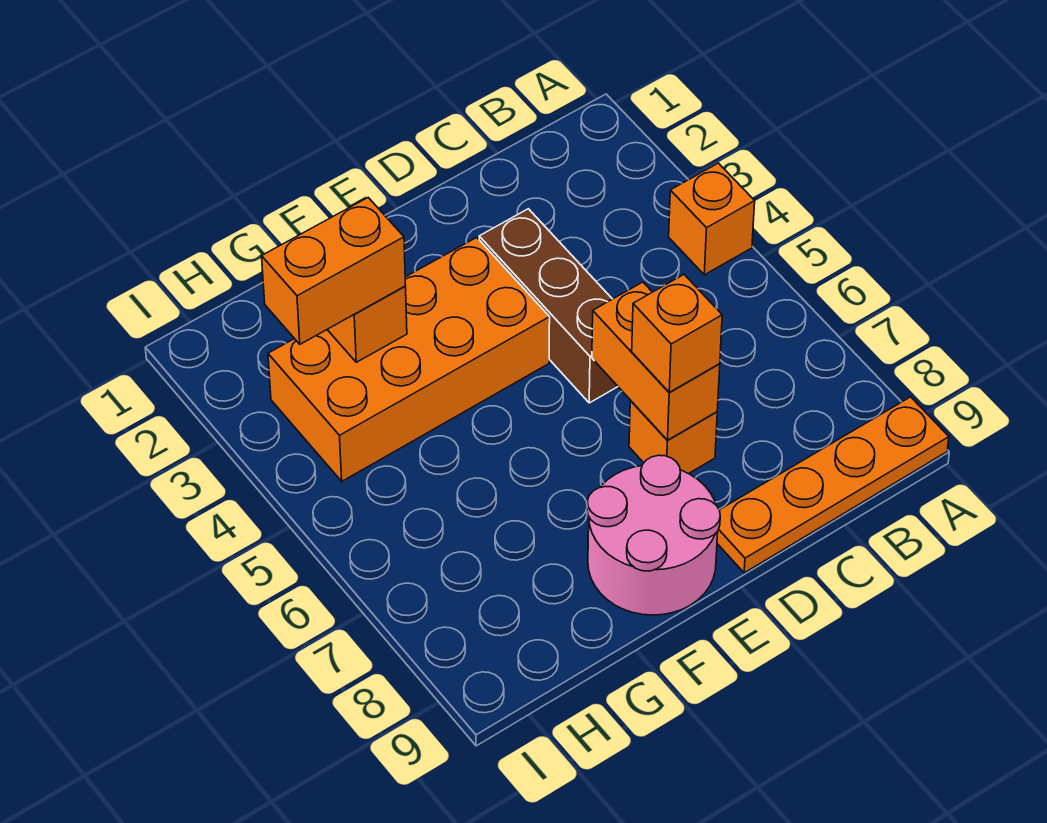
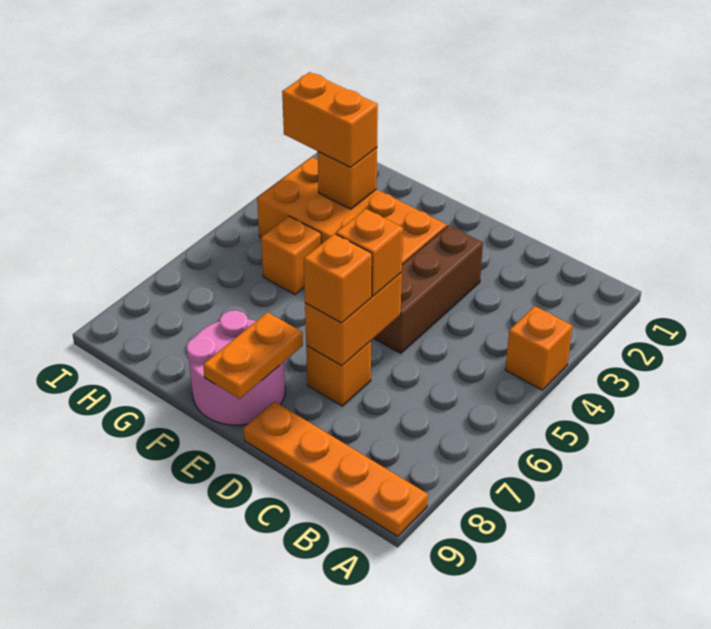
none -> orange brick D6 level 3
none -> orange plate E8:E9 level 2
none -> orange brick G5 level 1

